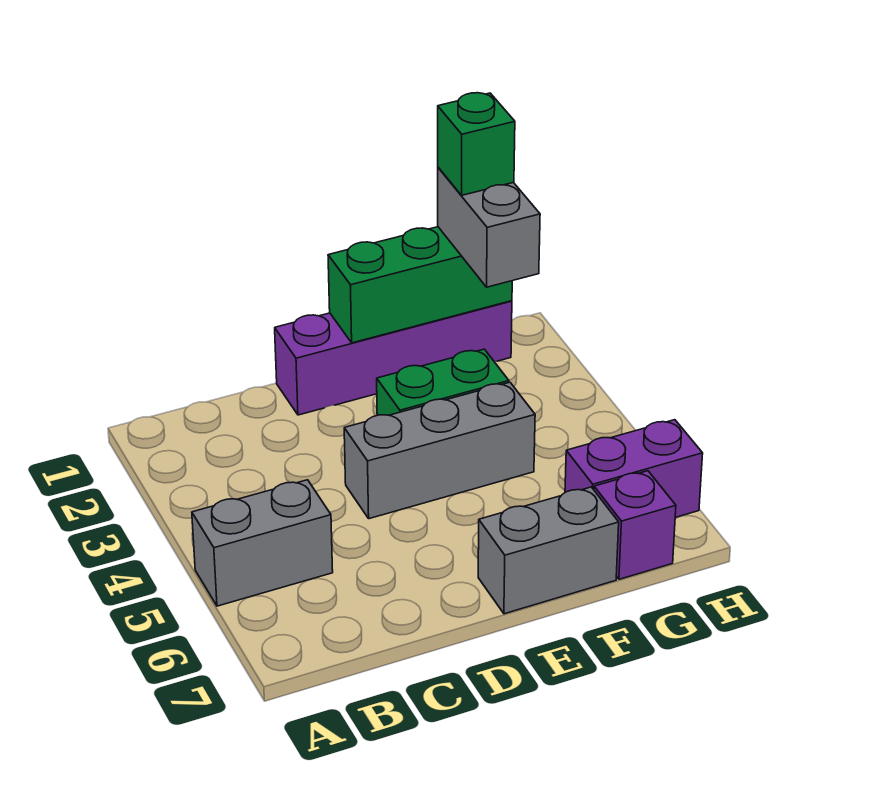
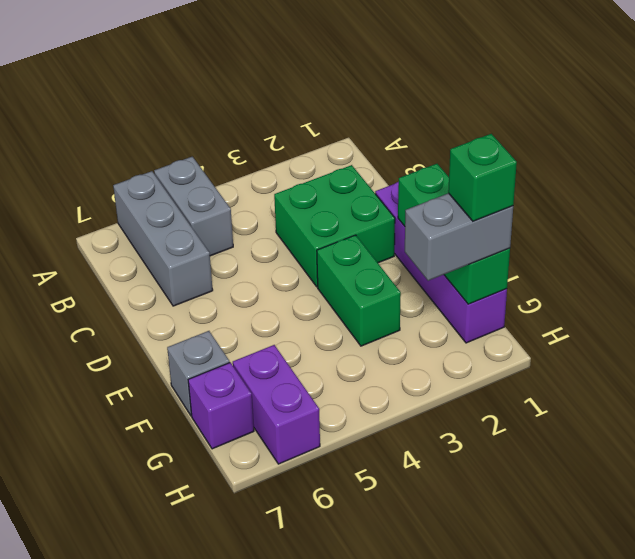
none -> green brick C2:D3 level 1
grey brick D4:F4 level 1 -> grey brick A6:C6 level 1
grey brick E7:F7 level 1 -> grey brick F7 level 1

